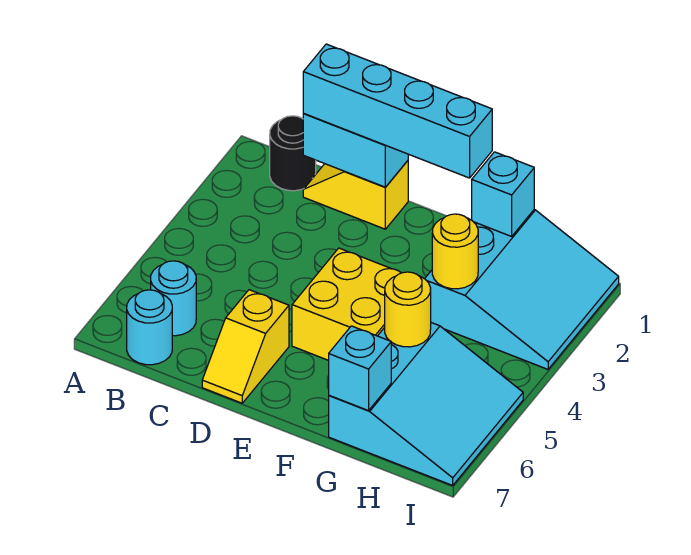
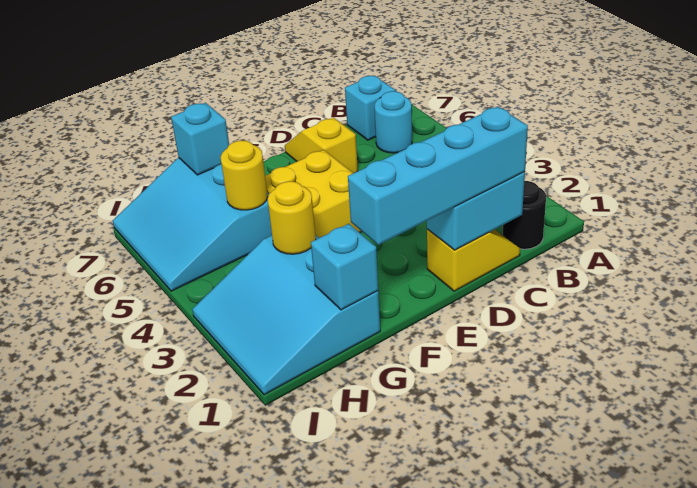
cyan round brick B7 level 1 -> cyan brick B7 level 1

